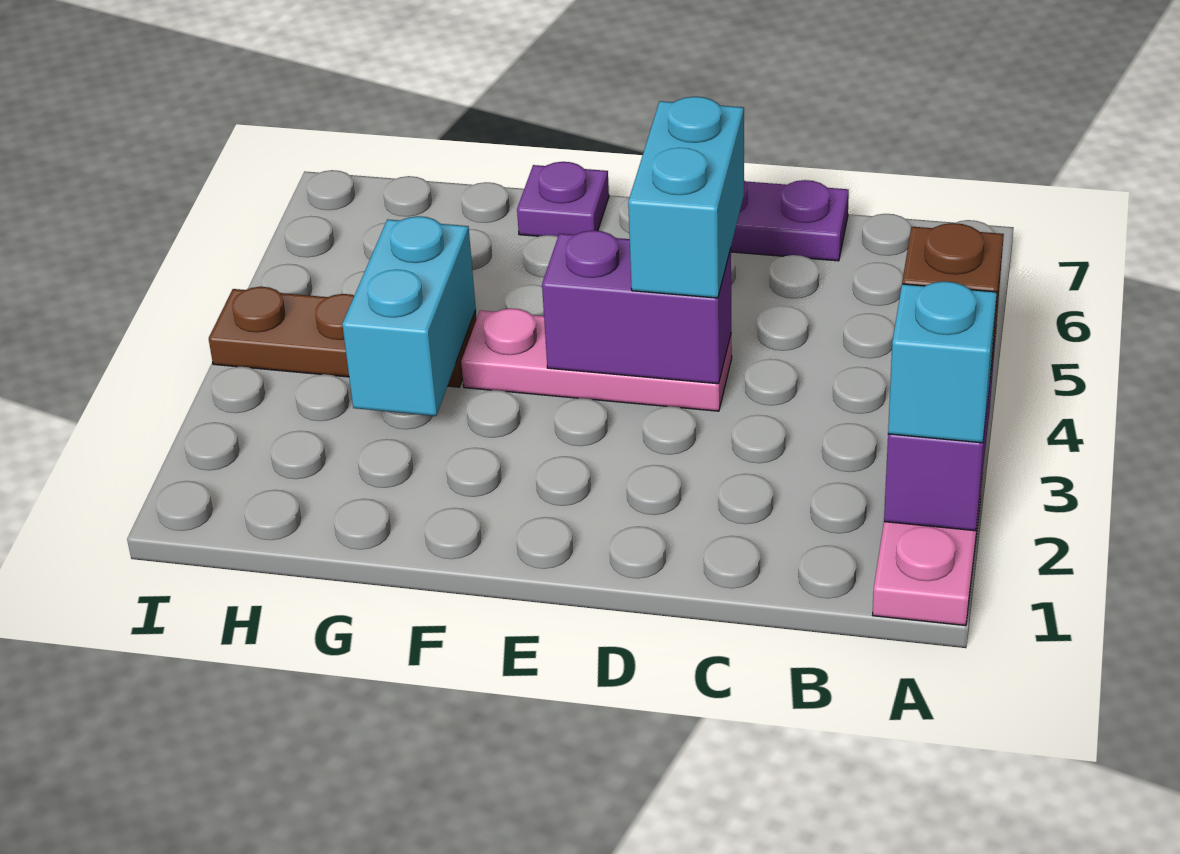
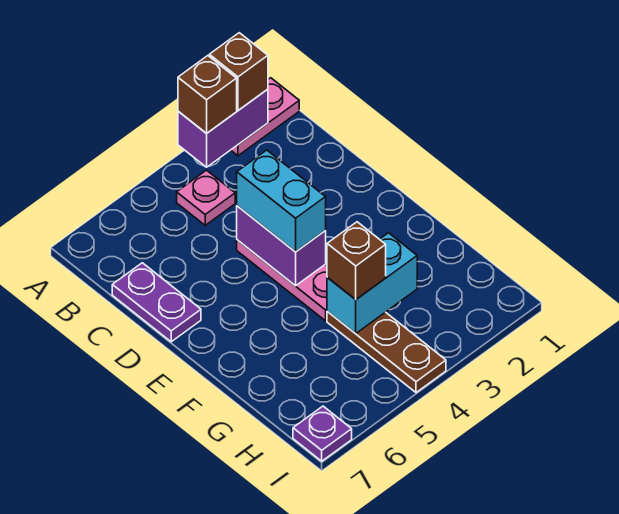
cyan brick A2 level 3 -> brown brick A2 level 3
none -> pink plate B4 level 1
cyan brick D4:D5 level 3 -> cyan brick D4:E4 level 3
purple plate F7 level 1 -> purple plate I7 level 1
none -> brown brick G4 level 3

